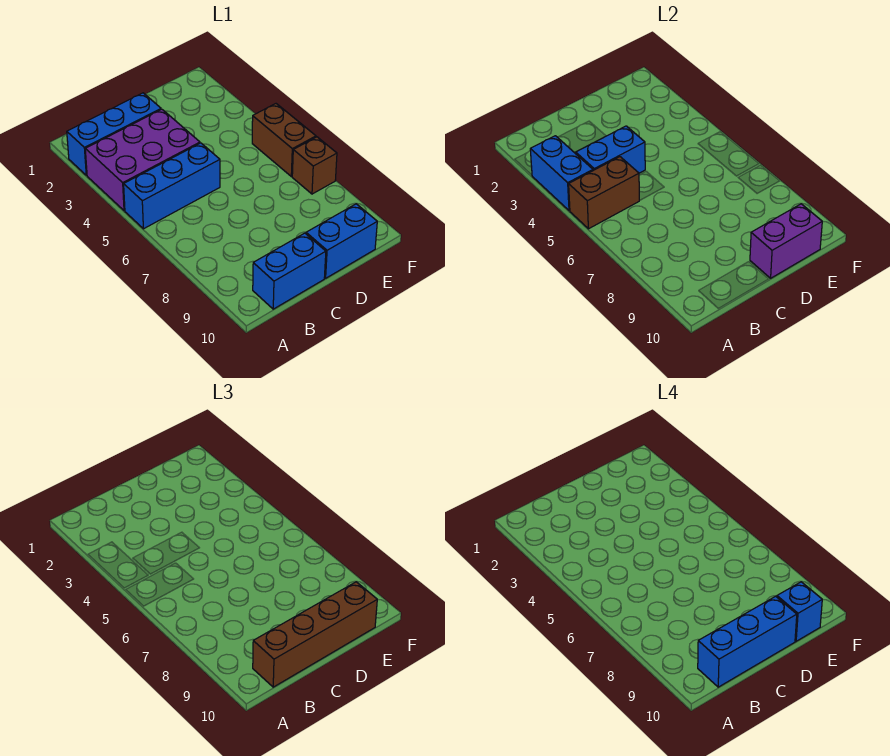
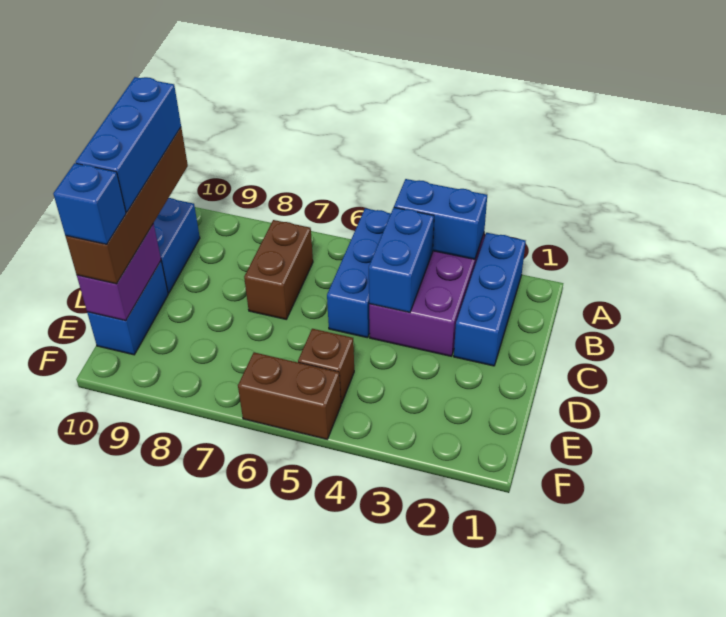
brown brick A5:B5 level 2 -> brown brick B7:C7 level 1
brown brick F7 level 1 -> brown brick E5 level 1

